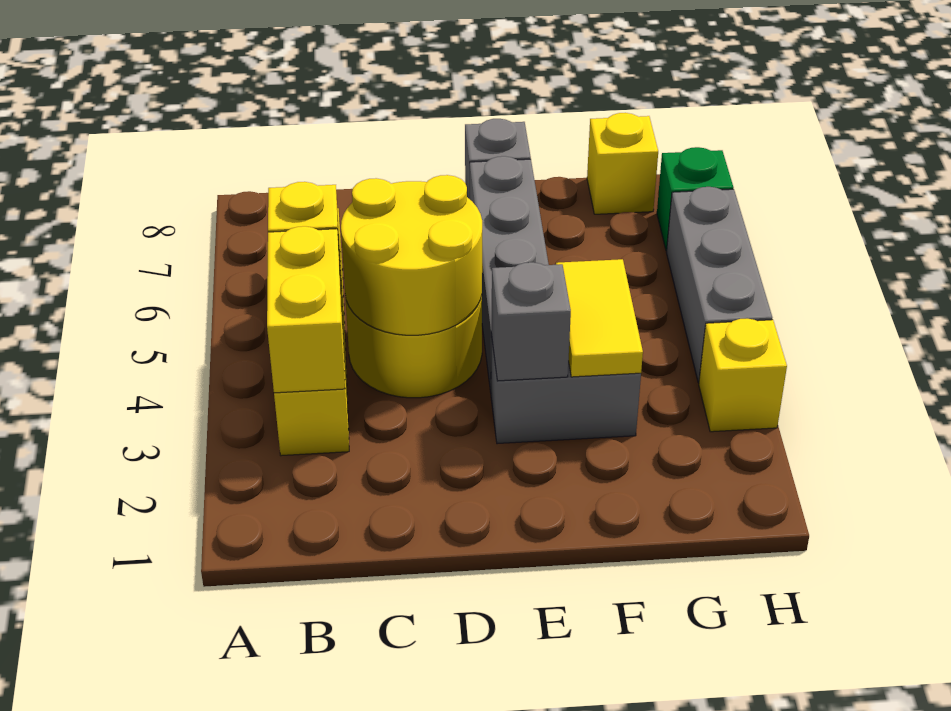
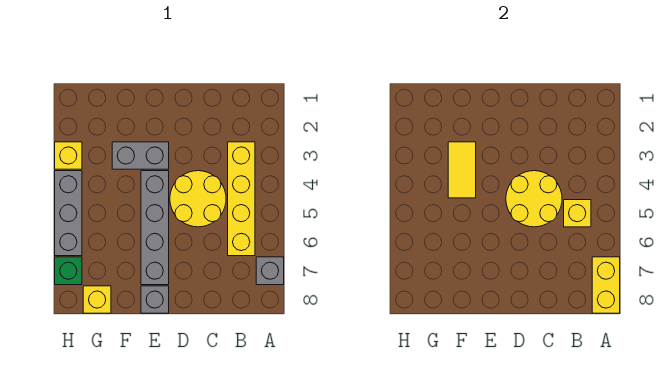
yellow brick B3:B4 level 2 -> yellow brick A7:A8 level 2
grey brick E3 level 2 -> grey brick A7 level 1

